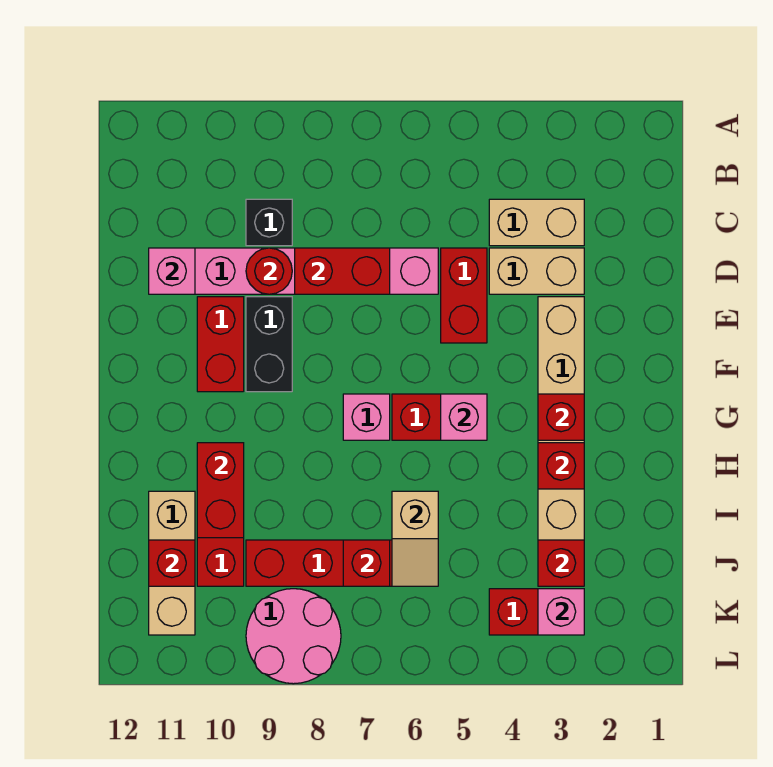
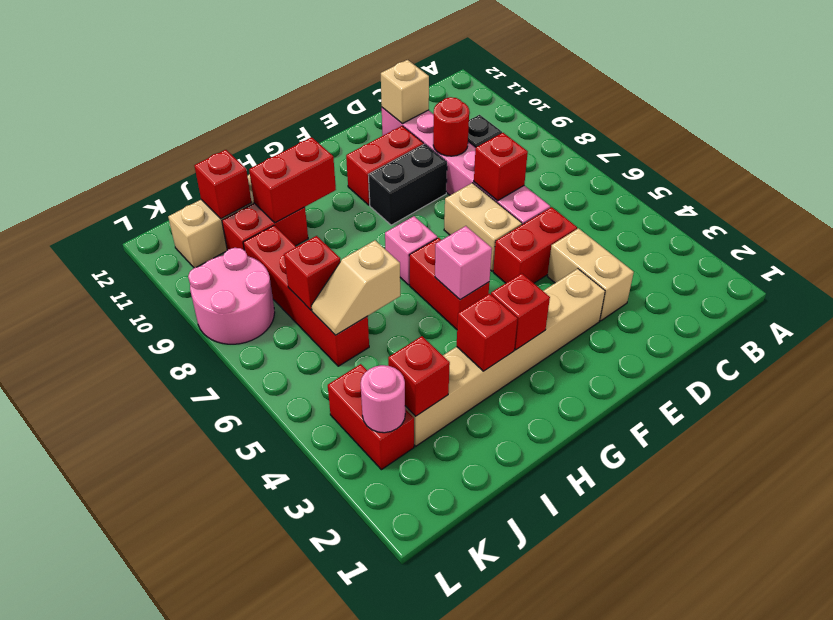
tan brick C3:C4 level 1 -> tan brick E6:E7 level 1
red brick D7:D8 level 2 -> red brick D7 level 2
pink brick D11 level 2 -> tan brick D11 level 2
pink brick K3 level 2 -> pink round brick K3 level 2

